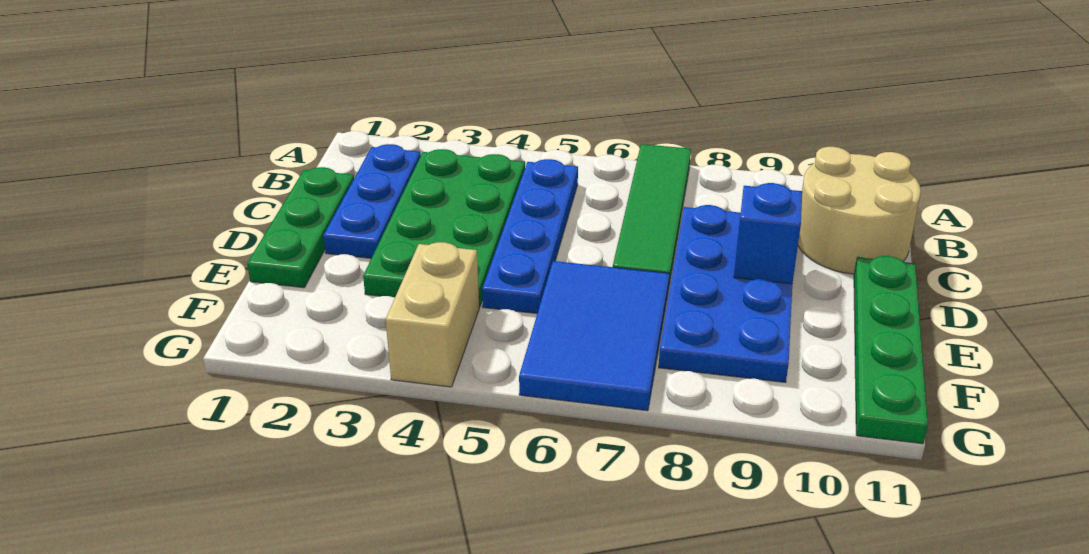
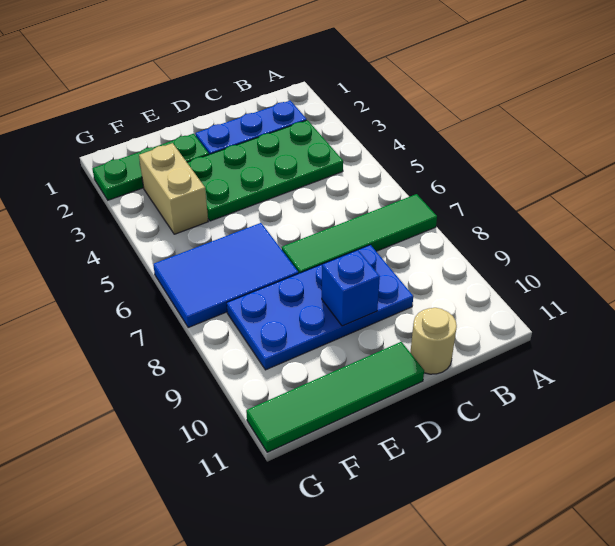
blue plate B5:E5 level 1 -> none
tan round brick B10:C11 level 1 -> tan round brick C11 level 1
green plate C1:E1 level 1 -> green plate E2:G2 level 1
green plate D11:G11 level 1 -> green tile D11:G11 level 1
tan brick F4:G4 level 1 -> tan brick F3:F4 level 1

